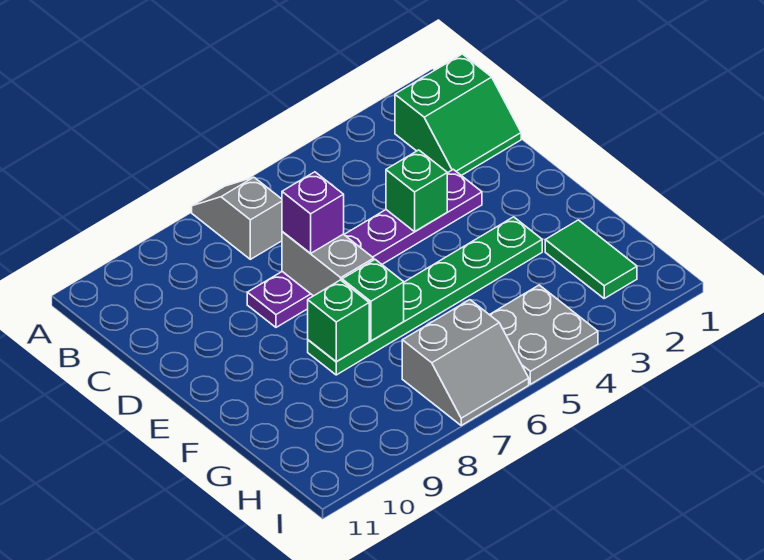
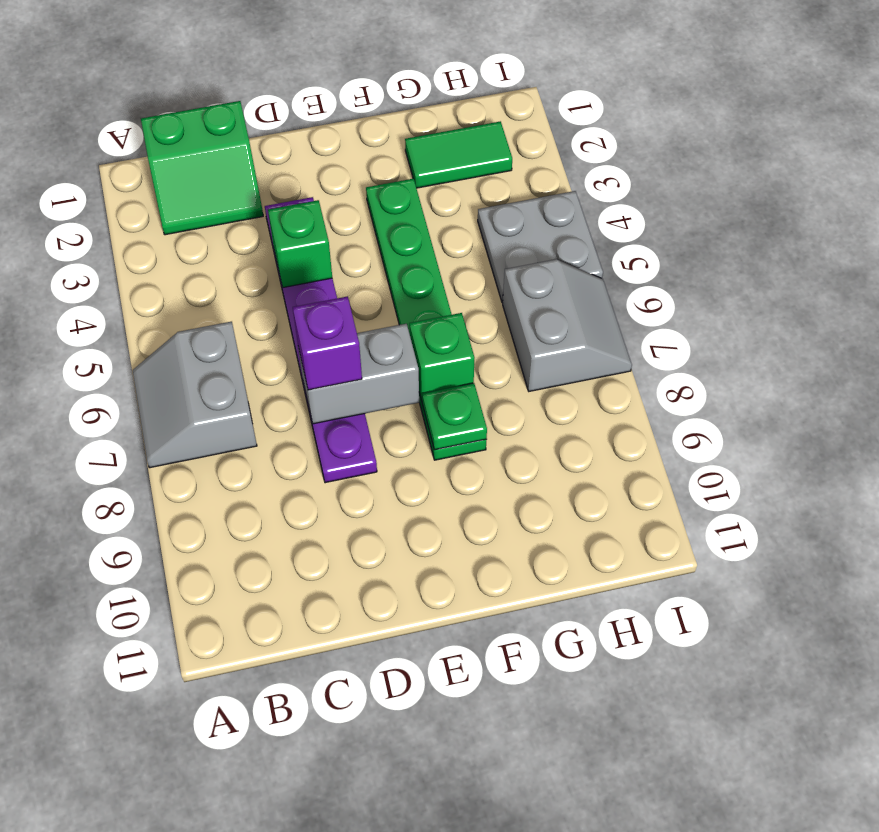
grey slope A7:B7 level 1 top B -> grey slope A6:B7 level 1 top B
green slope B1:C2 level 1 top B -> green slope B1:C2 level 1 top 1
green brick F8 level 2 -> green plate F8 level 2

